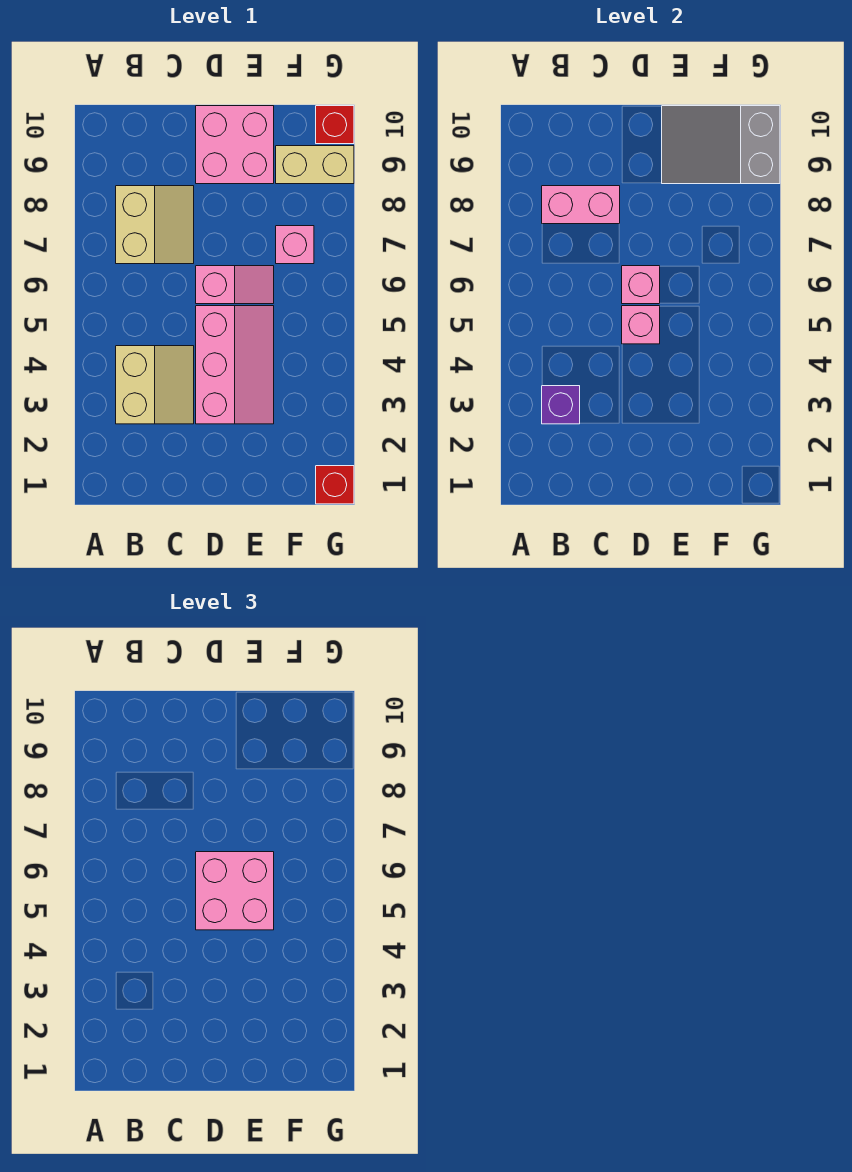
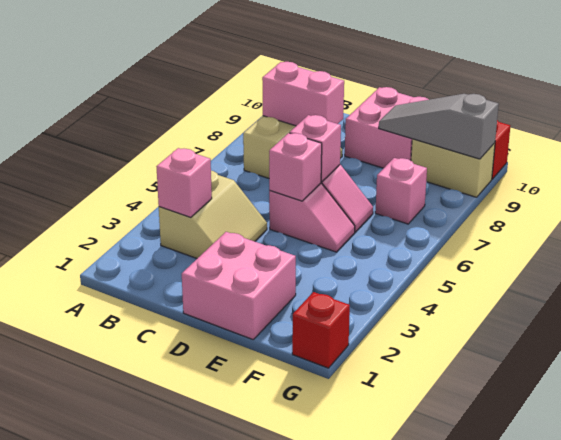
purple brick B3 level 2 -> pink brick B3 level 2
pink slope D3:E5 level 1 top D -> pink slope D5:E5 level 1 top D
pink brick D5:E6 level 3 -> pink brick D1:E2 level 1
grey slope E9:G10 level 2 top G -> grey slope E9:G9 level 2 top G

